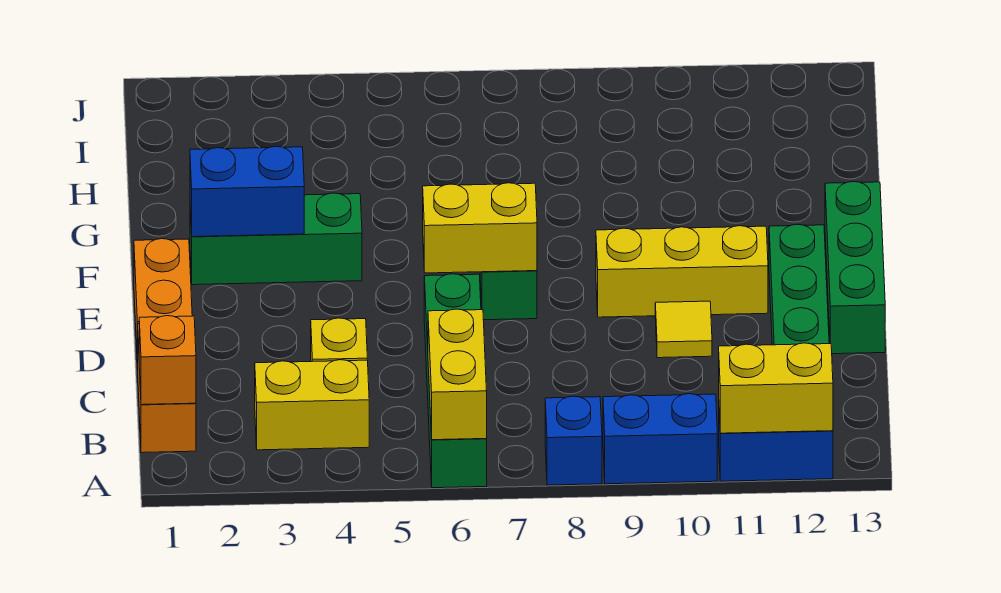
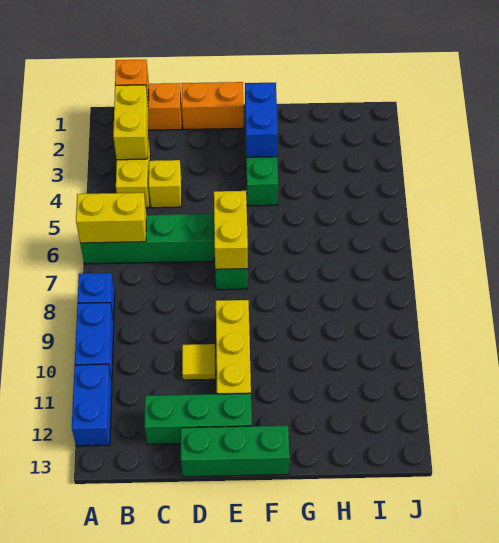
yellow brick A11:A12 level 2 -> yellow brick B2:B3 level 2

